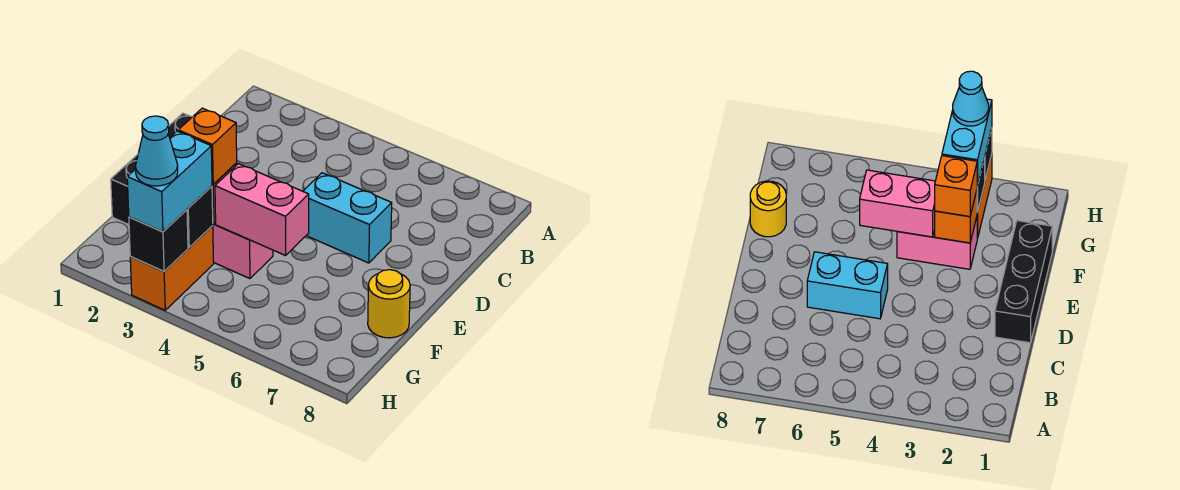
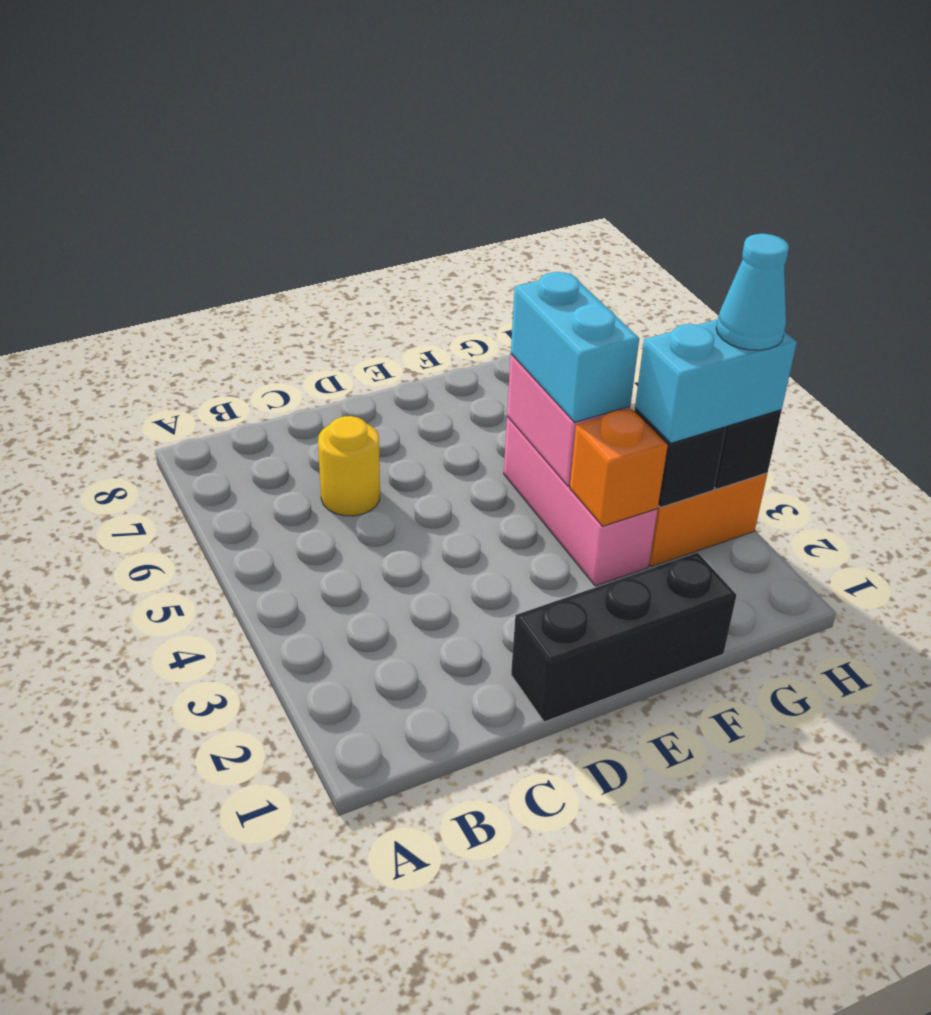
cyan brick D5:D6 level 1 -> cyan brick F4:F5 level 3
pink brick F3:F4 level 1 -> pink brick F3:F5 level 1
orange brick F3 level 3 -> none
yellow round brick F8 level 1 -> yellow round brick C6 level 1

